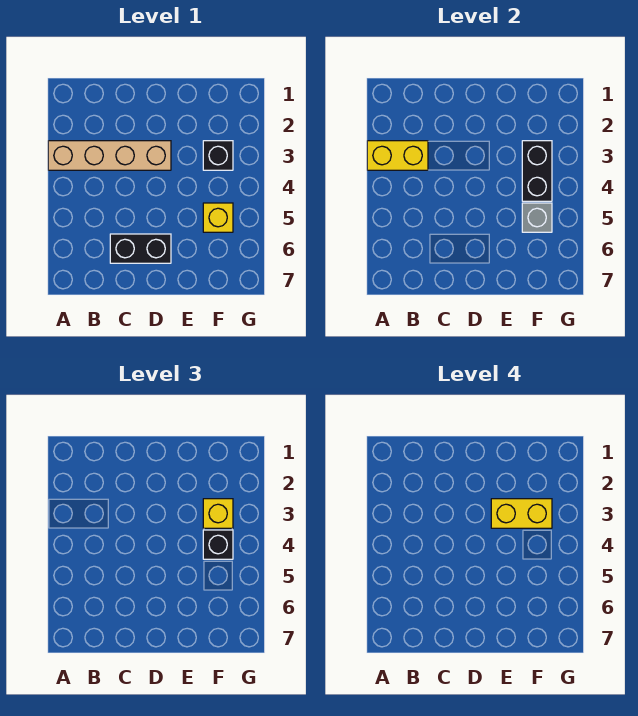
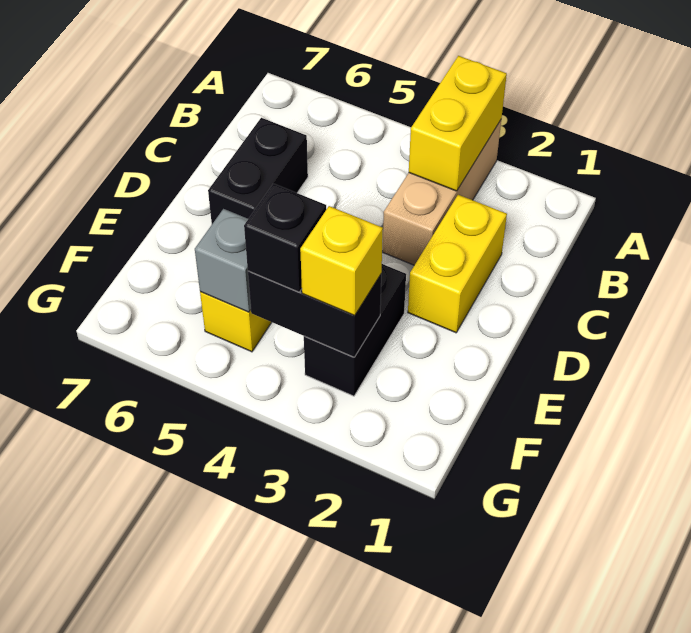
tan brick A3:D3 level 1 -> tan brick A3:C3 level 1
yellow brick E3:F3 level 4 -> yellow brick C2:D2 level 1
black brick F3 level 1 -> black brick E3:F3 level 1

